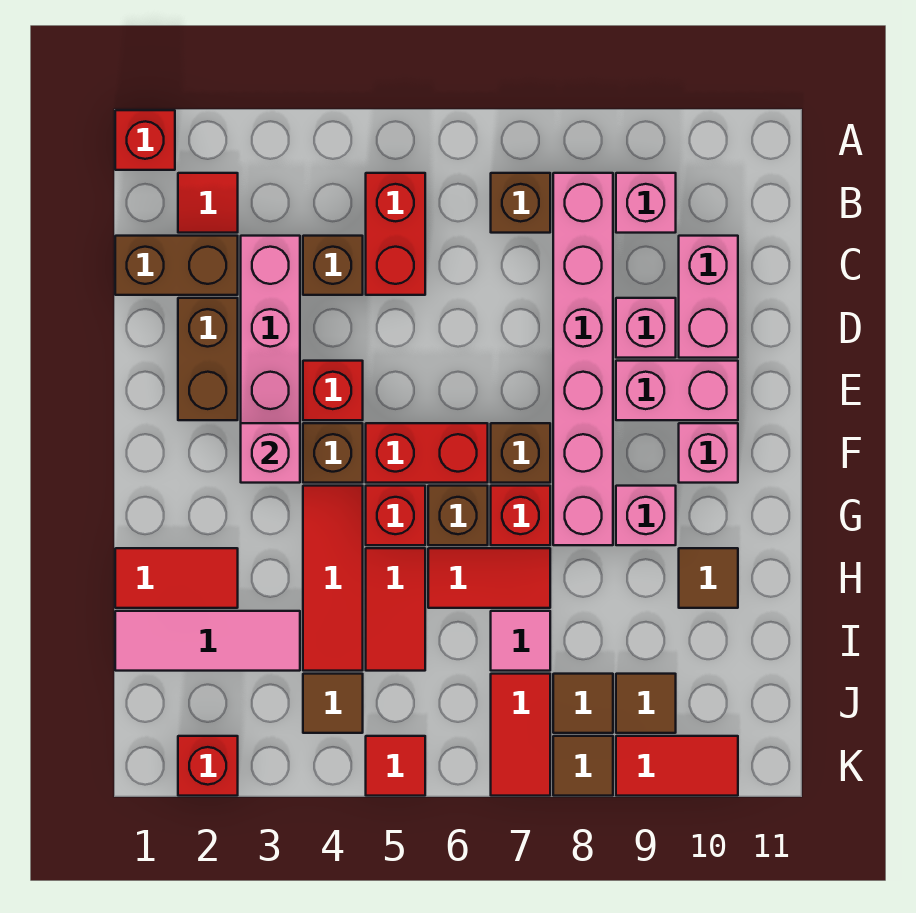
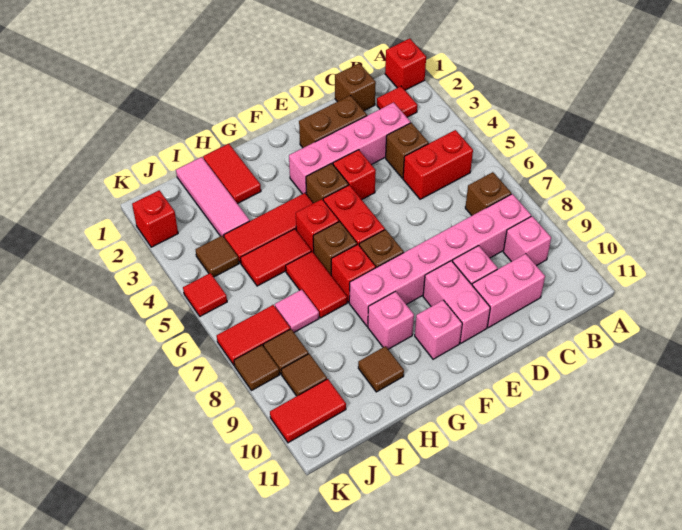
brown brick C1:C2 level 1 -> brown brick C1 level 1
pink brick F3 level 2 -> none
red tile K9:K10 level 1 -> red tile J10:K10 level 1

